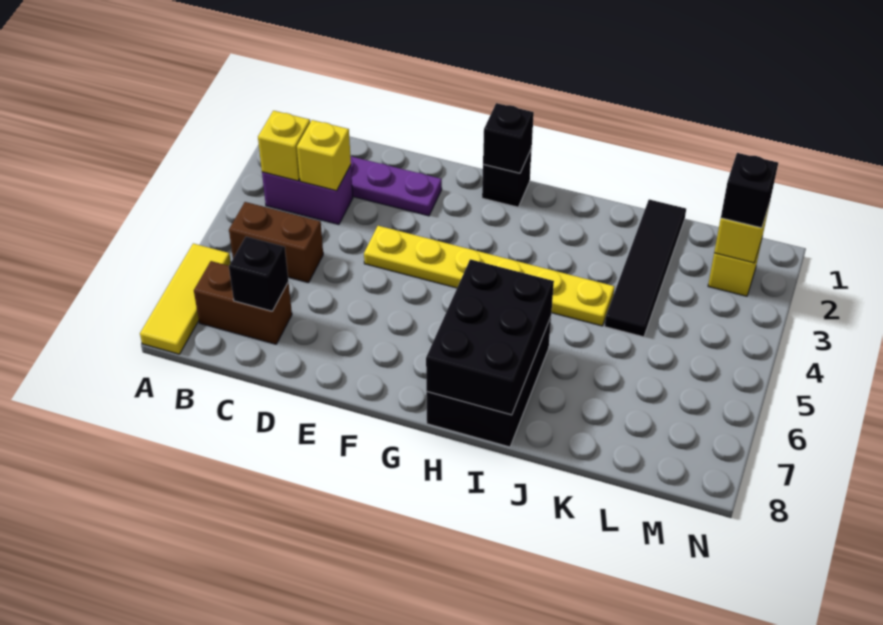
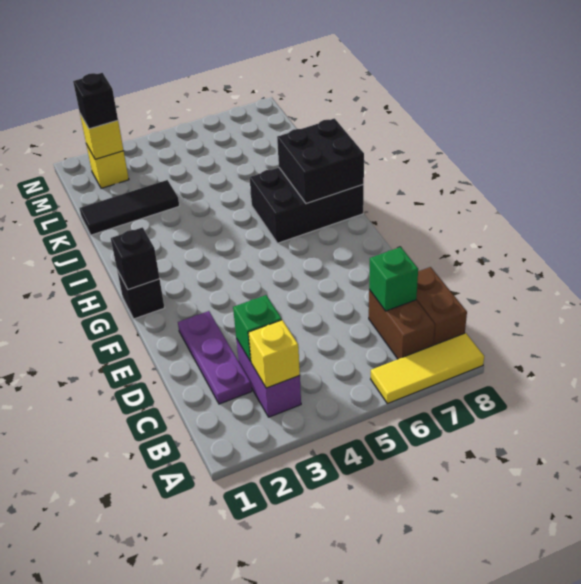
brown brick B5:C5 level 1 -> brown brick B8:C8 level 1
yellow brick C3 level 2 -> green brick C3 level 2
black brick C7 level 2 -> green brick C7 level 2
yellow plate E4:J4 level 1 -> none
black brick H6:I8 level 2 -> black brick H7:I8 level 2
black tile K1:K4 level 1 -> black tile K1:K3 level 1

